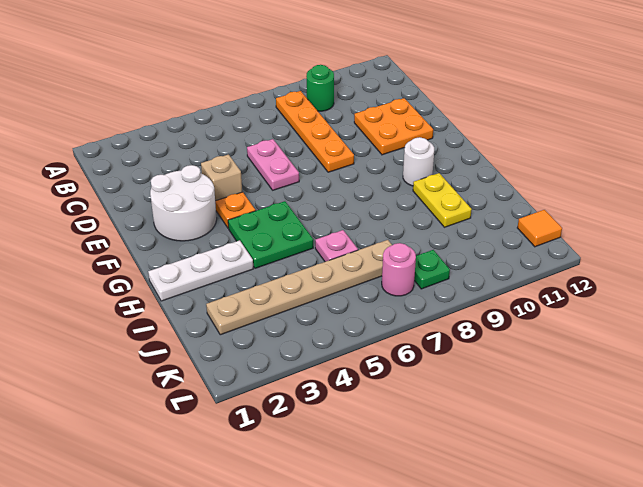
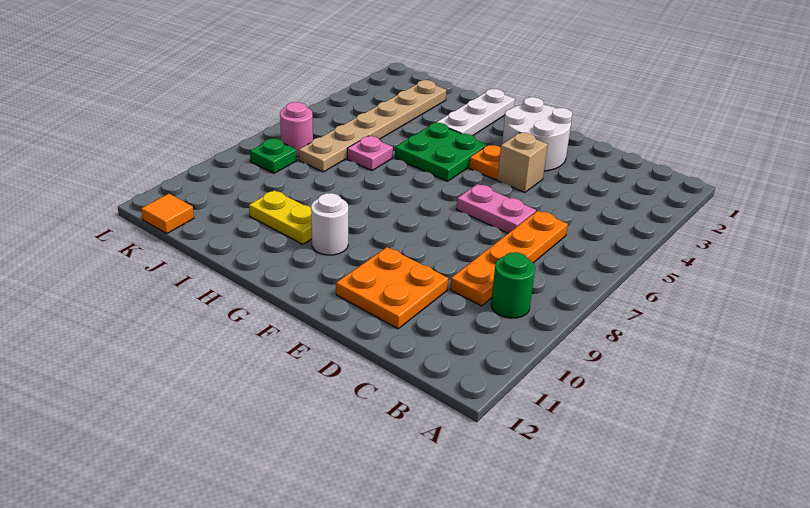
orange plate B8:E8 level 1 -> orange plate C6:C9 level 1

